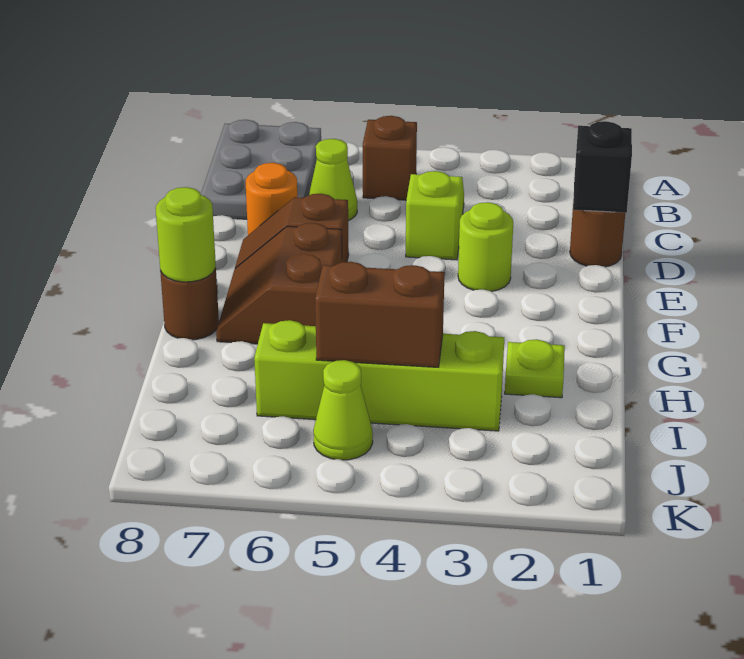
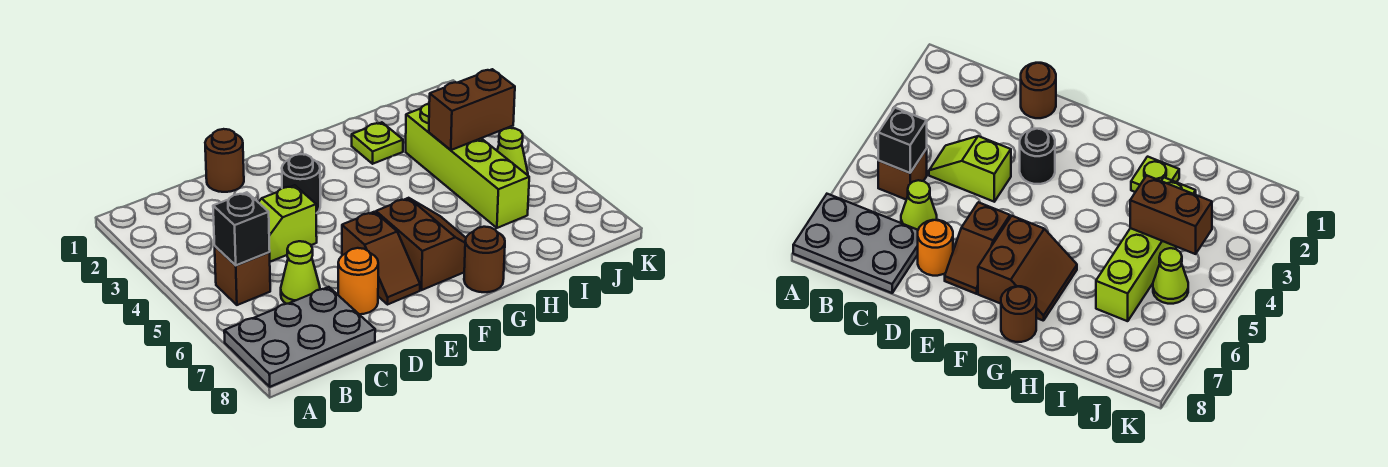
black brick D1 level 2 -> black brick B5 level 2
lime round brick E3 level 1 -> black round brick E3 level 1
brown slope F6:G7 level 1 top 6 -> brown slope F6:G7 level 1 top F
lime round brick G8 level 2 -> none
brown brick I4:I5 level 2 -> brown brick I4:J4 level 2

